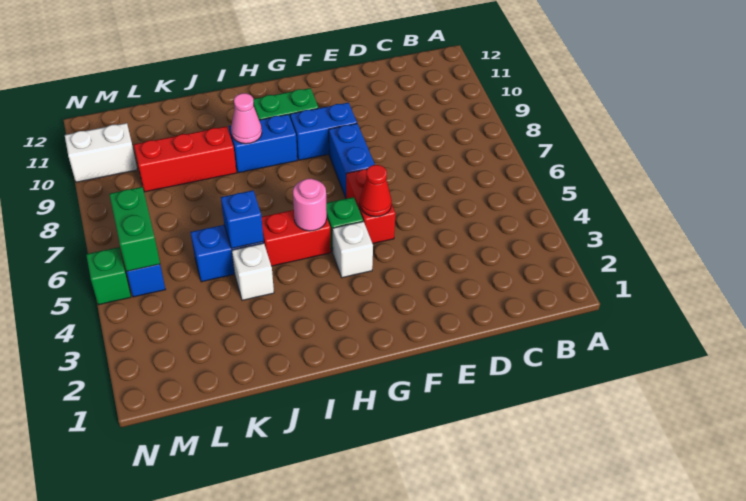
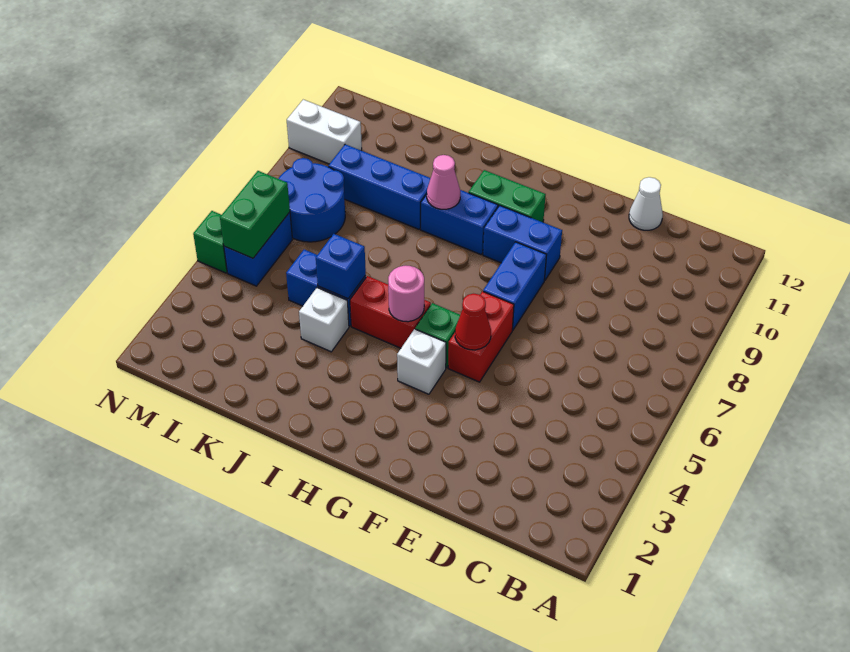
none -> white cone D12 level 1
red brick J9:L9 level 1 -> blue brick J9:L9 level 1
none -> blue round brick L7:M8 level 1

